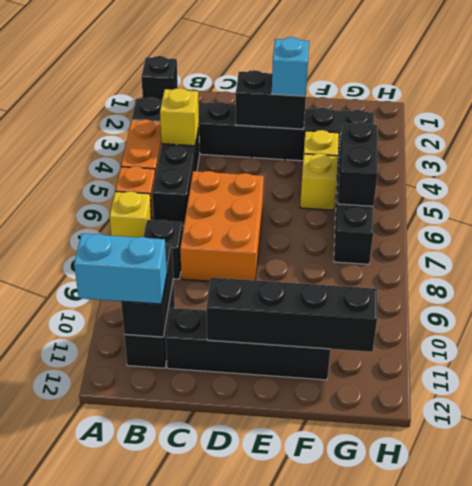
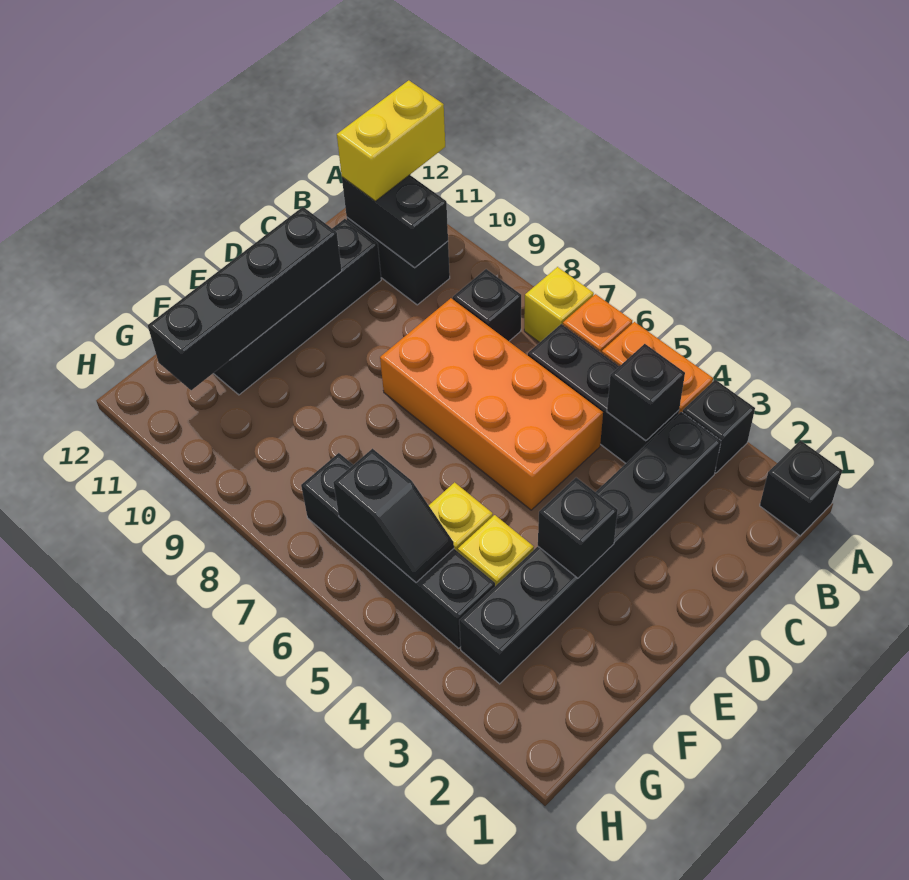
cyan brick A11:B11 level 3 -> yellow brick A11:B11 level 3
yellow brick B4 level 2 -> black brick B4 level 2
orange brick C6:D8 level 1 -> orange brick C5:D8 level 1
black brick D3:E3 level 2 -> black brick E3 level 2
cyan brick E3 level 3 -> none
black brick G5:G6 level 2 -> black slope G5:G6 level 2 top 6

